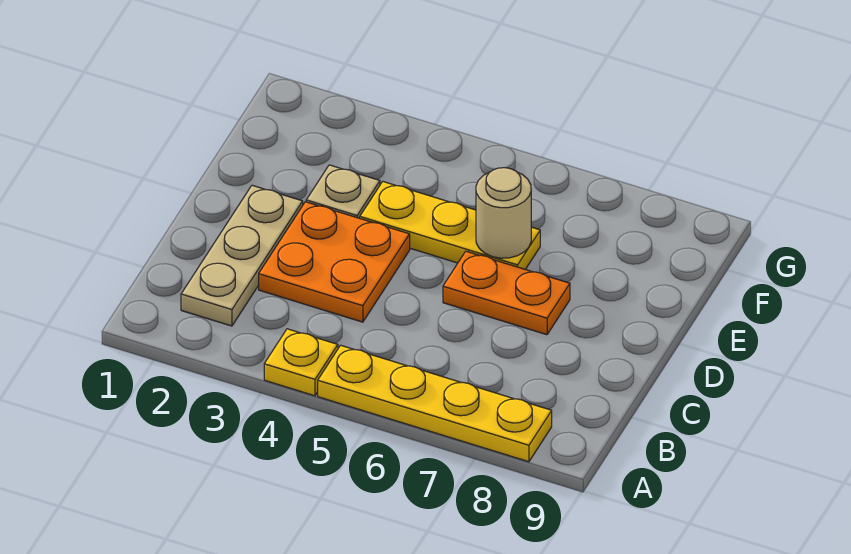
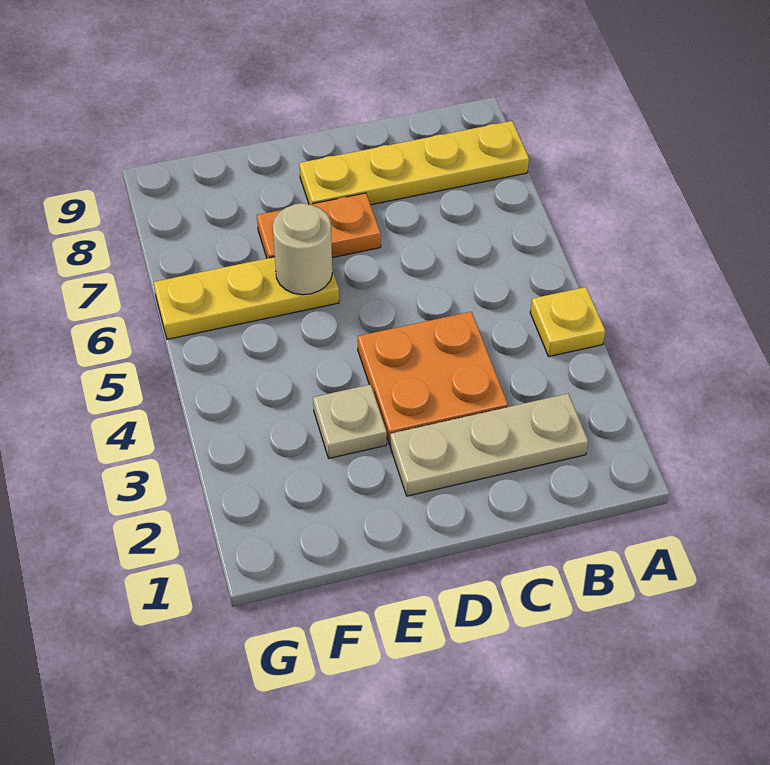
yellow plate A5:A8 level 1 -> yellow plate A8:D8 level 1
orange plate D6:D7 level 1 -> orange plate D7:E7 level 1
yellow plate E4:E6 level 1 -> yellow plate E6:G6 level 1

